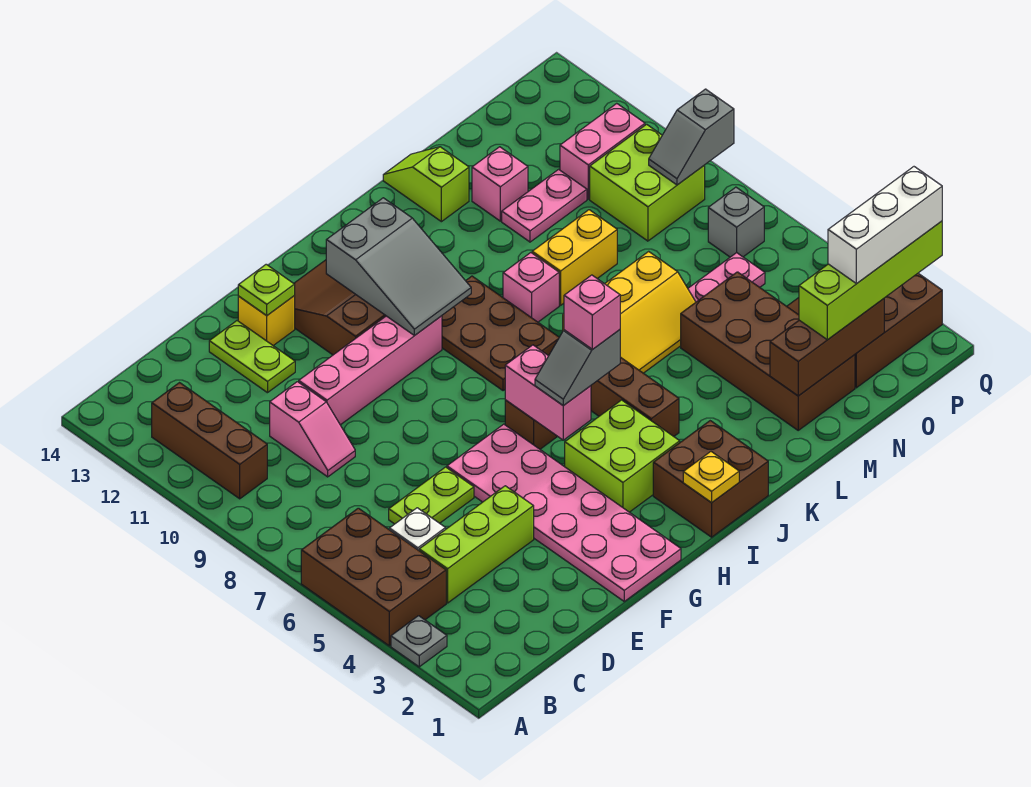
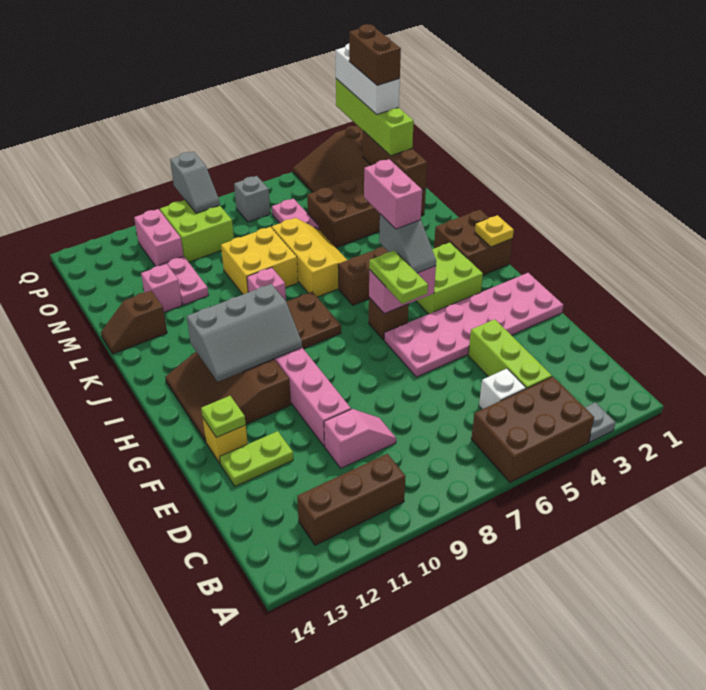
lime plate D6:E6 level 1 -> lime plate G6:H6 level 3
grey slope H10:I12 level 2 top 12 -> grey slope H10:I12 level 2 top I
pink brick I5 level 4 -> pink brick I5:J5 level 4
yellow brick L9:M9 level 1 -> yellow brick L8:M9 level 1
lime slope L13:L14 level 1 top 13 -> brown slope L13:L14 level 1 top 13
none -> brown brick O2:P2 level 5

